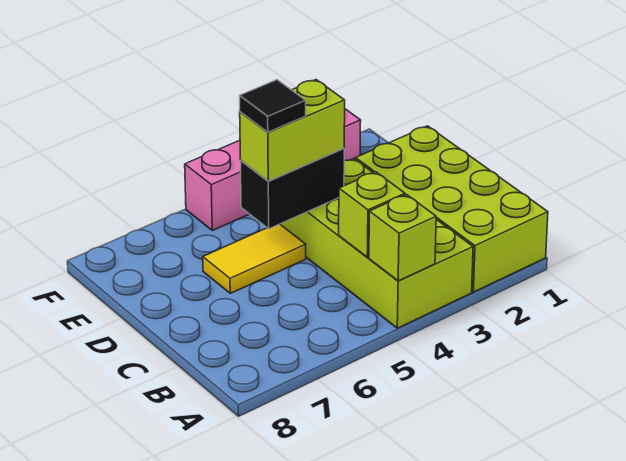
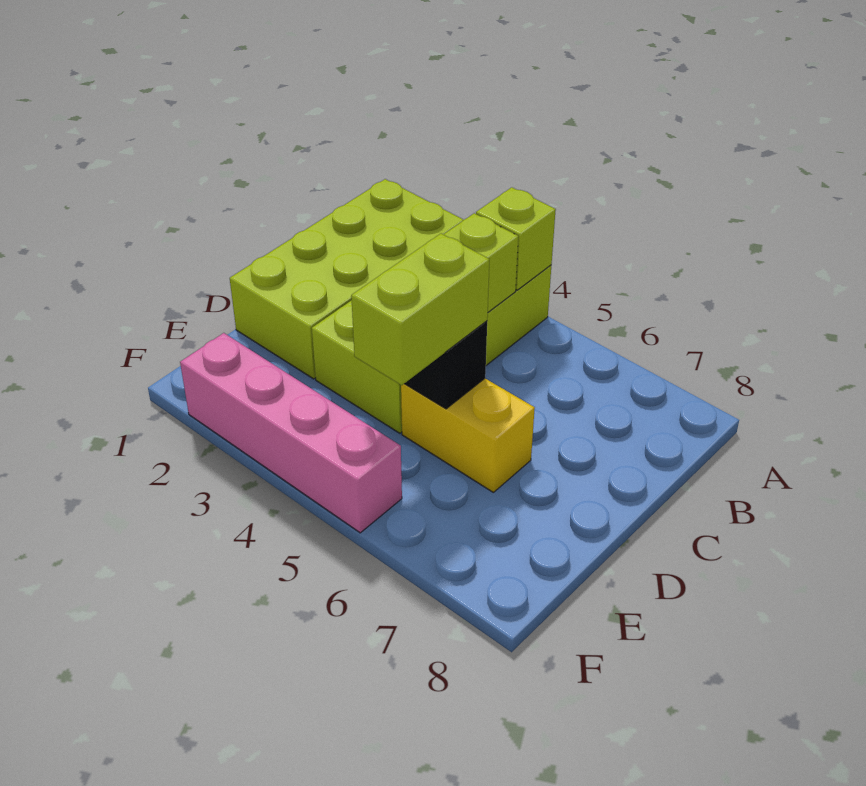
lime brick D4:D5 level 3 -> lime brick D5:E5 level 3
yellow tile D5:D6 level 1 -> yellow brick D5:D6 level 1
black tile D5 level 4 -> none

